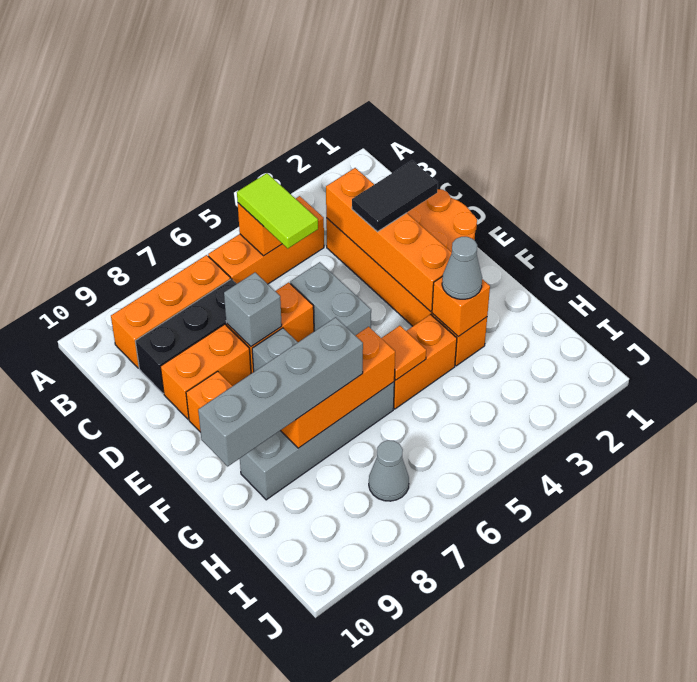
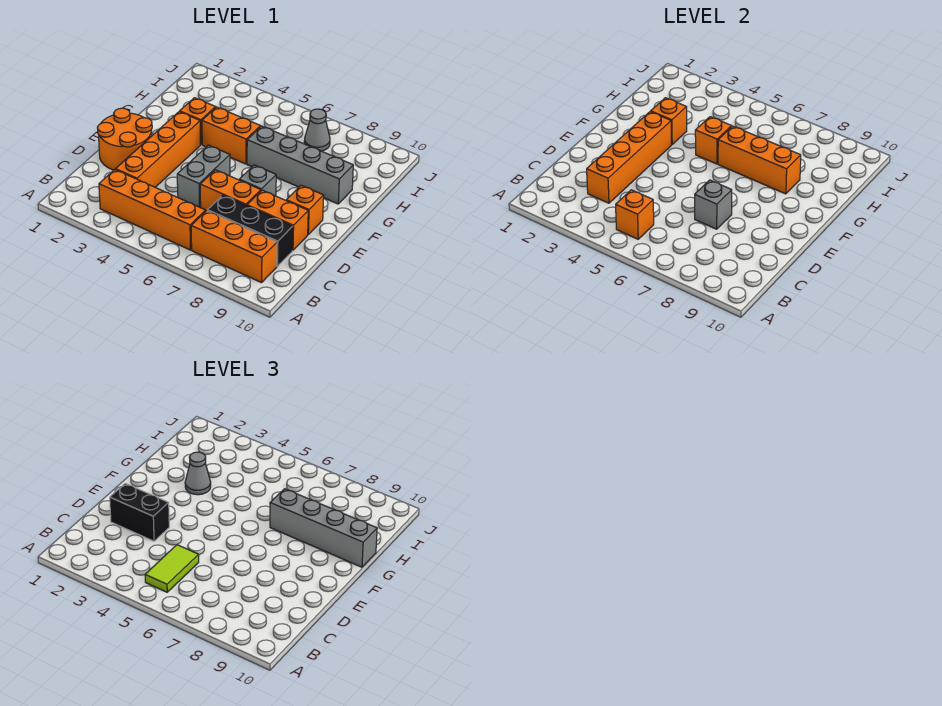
orange brick B4:B6 level 1 -> orange brick B3:B6 level 1
black tile D2:D3 level 3 -> black brick D2:D3 level 3
orange tile G5 level 2 -> orange brick G5 level 2

